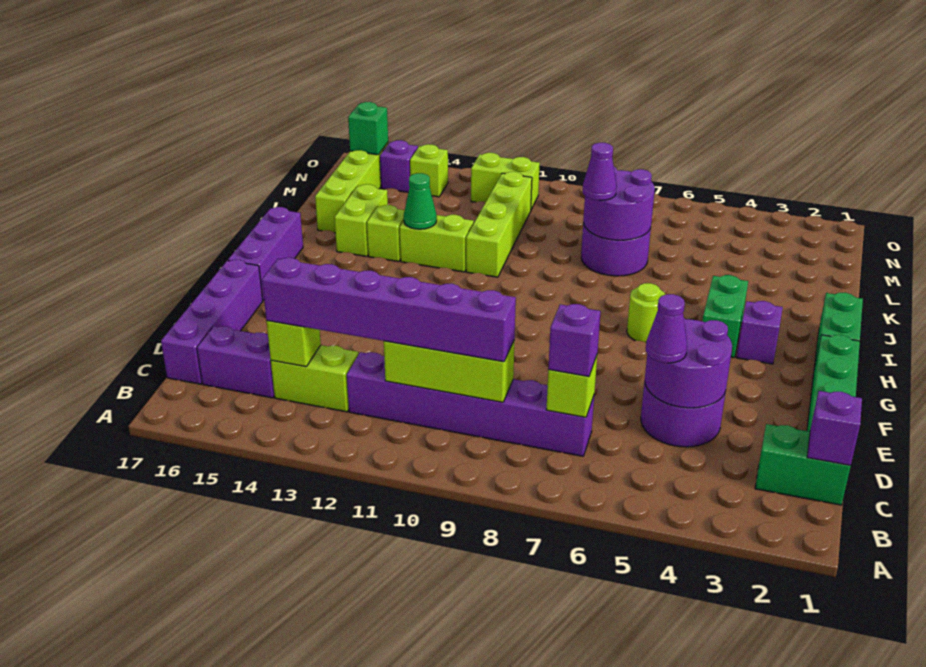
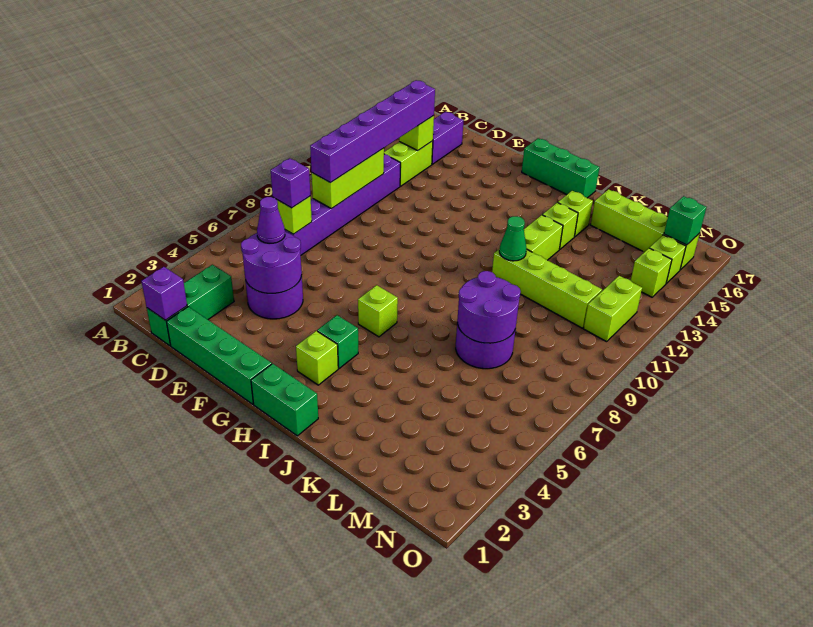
green brick C1:C2 level 1 -> green brick C1:C3 level 1
purple brick C17:F17 level 1 -> none
purple brick G17:I17 level 1 -> green brick G17:I17 level 1
purple brick H3 level 1 -> lime brick H3 level 1
green brick H4:I4 level 1 -> green brick H4 level 1
lime round brick H6 level 1 -> lime brick H6 level 1
green cone J13 level 2 -> green cone J11 level 2
lime brick J15:K15 level 1 -> lime brick J15 level 1
purple cone K8 level 3 -> none
purple brick N15 level 1 -> lime brick N15 level 1

